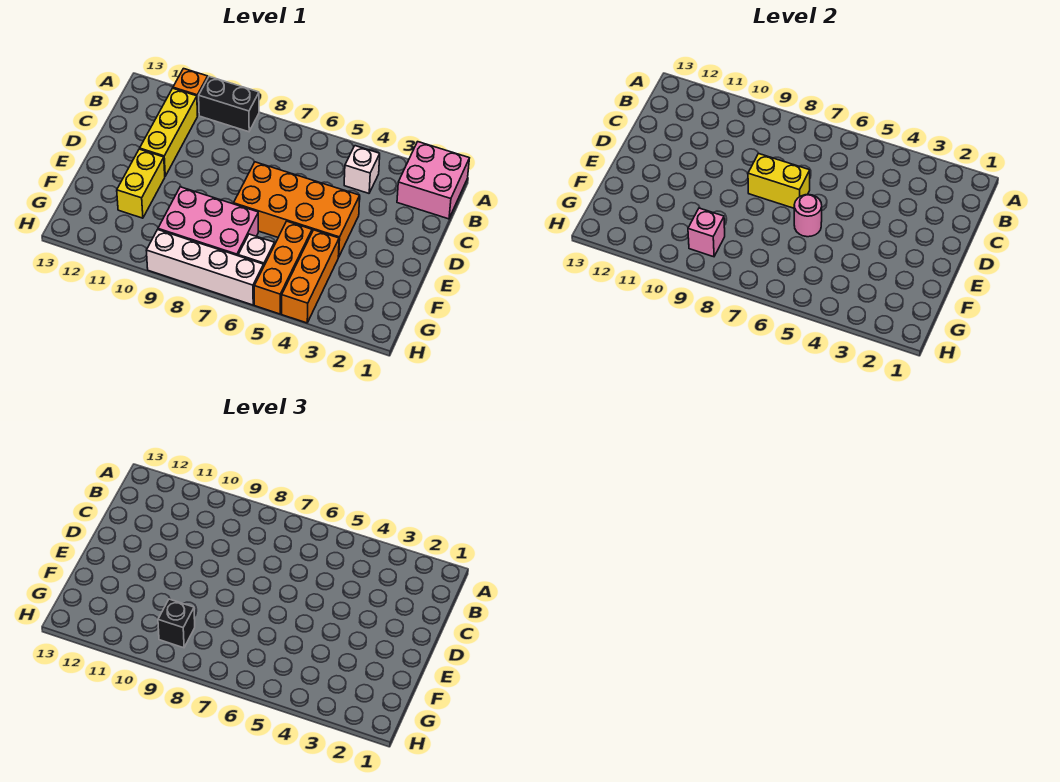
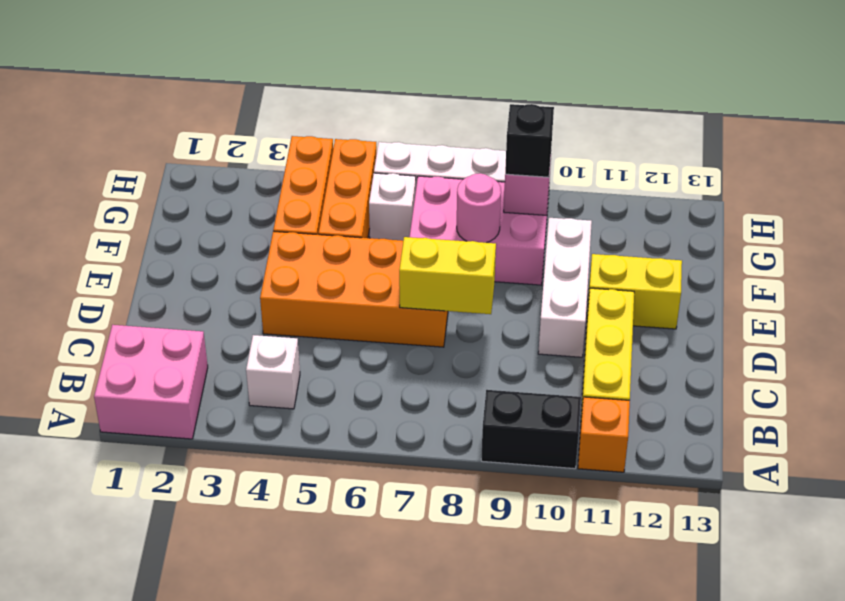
none -> white brick D10:F10 level 1
pink round brick E6 level 2 -> pink round brick F8 level 2
yellow brick E11:F11 level 1 -> yellow brick E11:E12 level 1

